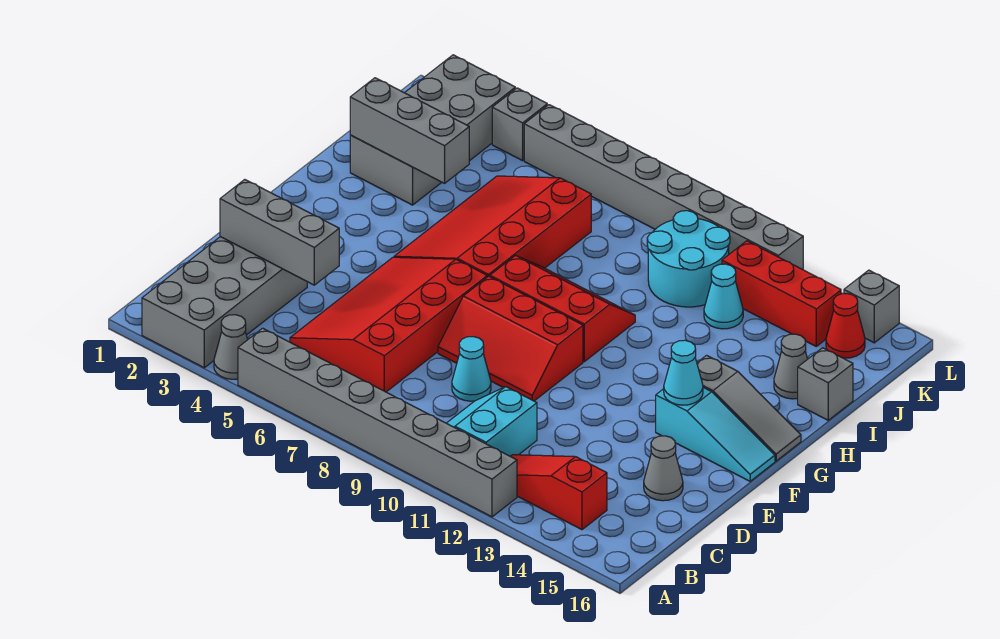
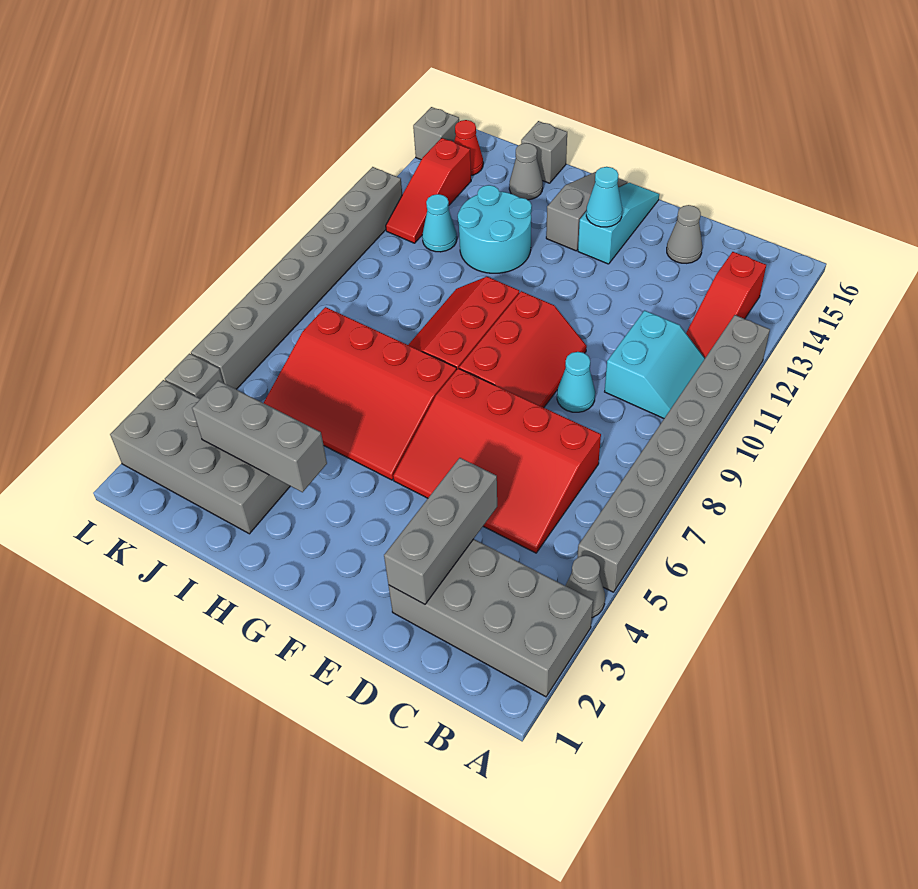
cyan slope B10:C11 level 1 top 11 -> cyan slope B10:C11 level 1 top C
grey brick I2:I4 level 2 -> grey brick H3:J3 level 2
cyan round brick J10:K11 level 1 -> cyan round brick H12:I13 level 1
red brick K12:K14 level 1 -> red slope K12:K14 level 1 top 14

